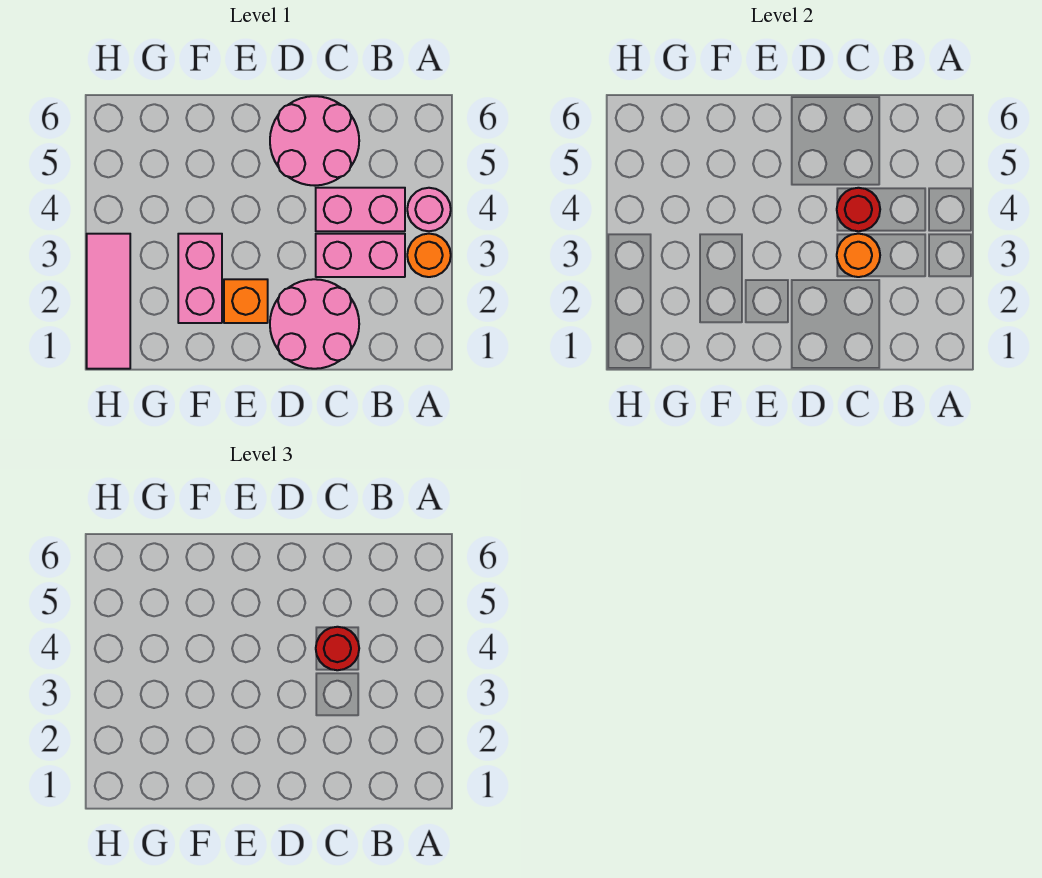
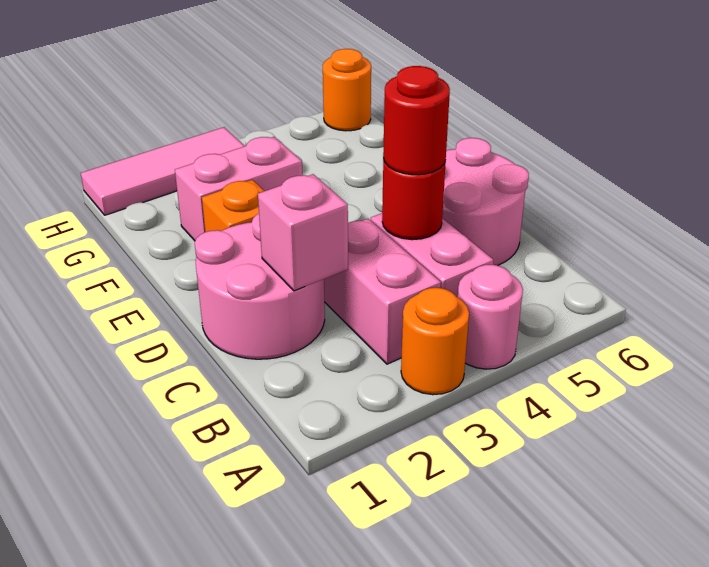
none -> pink brick C2 level 2
orange round brick C3 level 2 -> orange round brick H6 level 1

